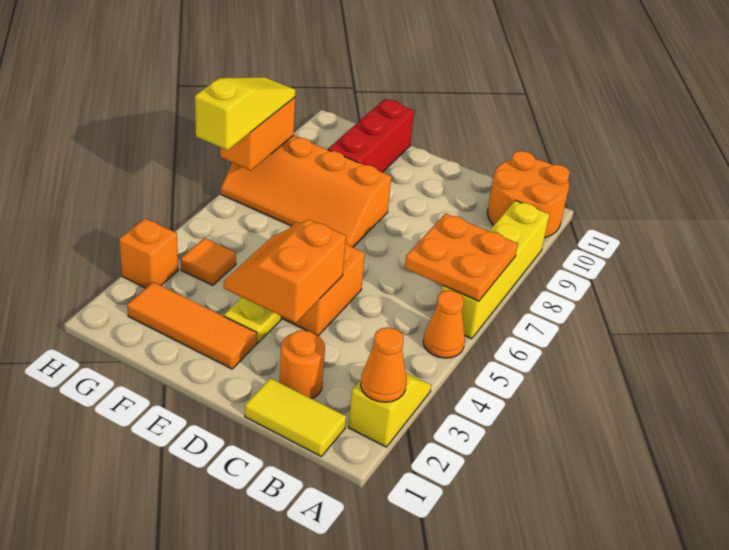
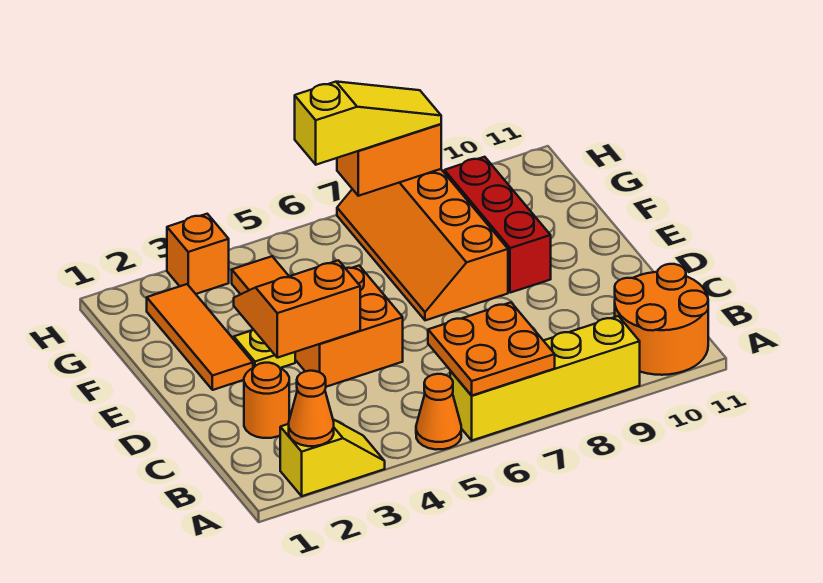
yellow tile B1:C1 level 1 -> none
red brick F9:F11 level 1 -> red brick E9:G9 level 1

